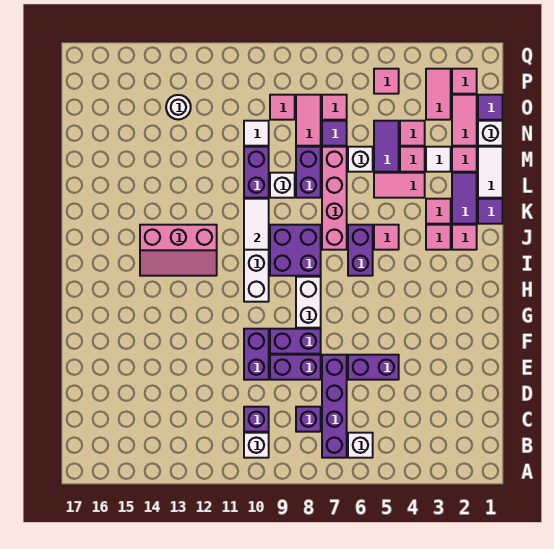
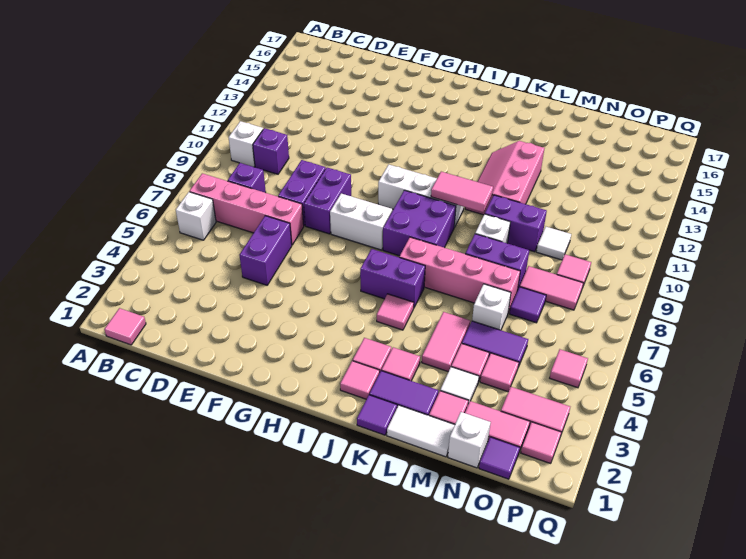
purple brick B7:E7 level 1 -> pink brick B7:E7 level 1
purple brick E10:F10 level 1 -> none
pink slope I12:J14 level 1 top J -> pink slope K11:L13 level 1 top L
white tile J10:K10 level 2 -> pink tile J10:K10 level 2
pink tile O7 level 1 -> pink tile B1 level 1
white round brick O13 level 1 -> none

